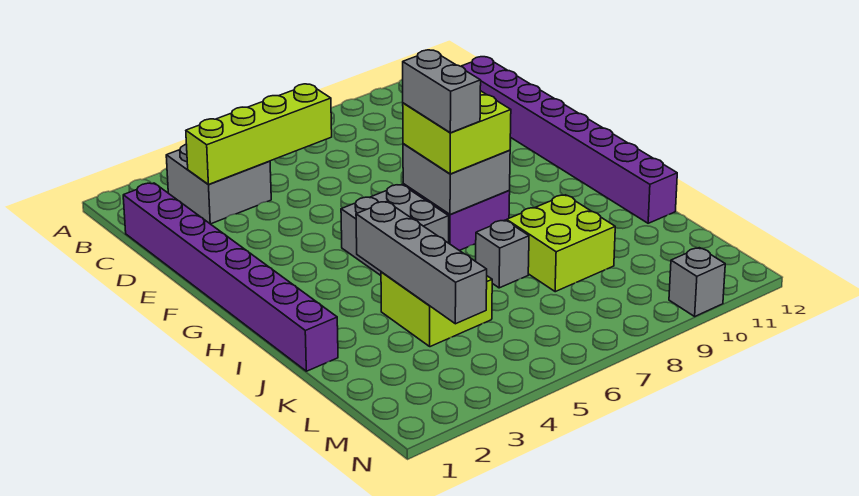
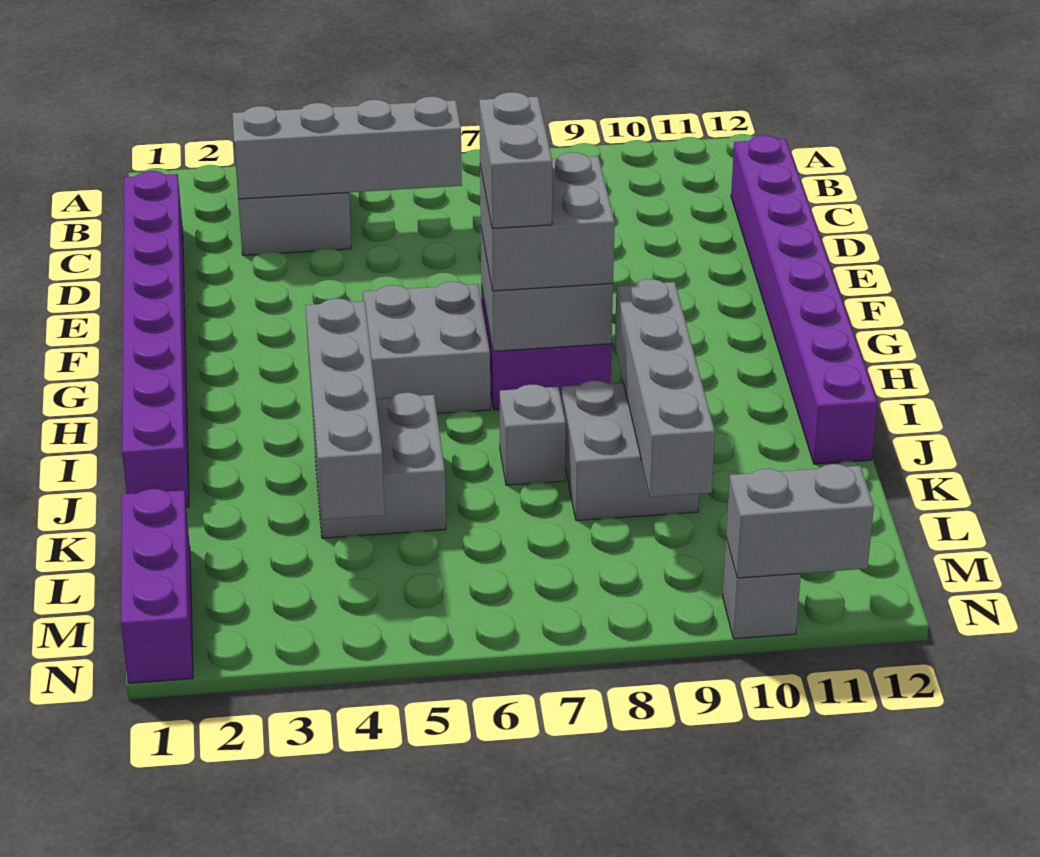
lime brick C3:C6 level 2 -> grey brick C3:C6 level 2
lime brick G7:H8 level 3 -> grey brick G7:H8 level 3
none -> grey brick I9:L9 level 2
lime brick J4:K5 level 1 -> grey brick J4:K5 level 1
lime brick J8:K9 level 1 -> grey brick J8:K9 level 1
none -> purple brick L1:N1 level 1
none -> grey brick N10:N11 level 2

